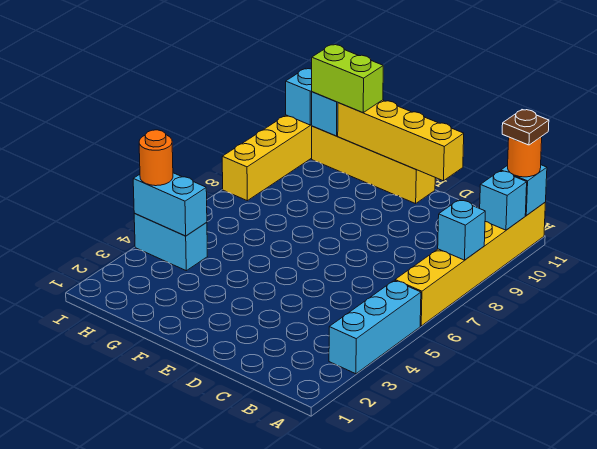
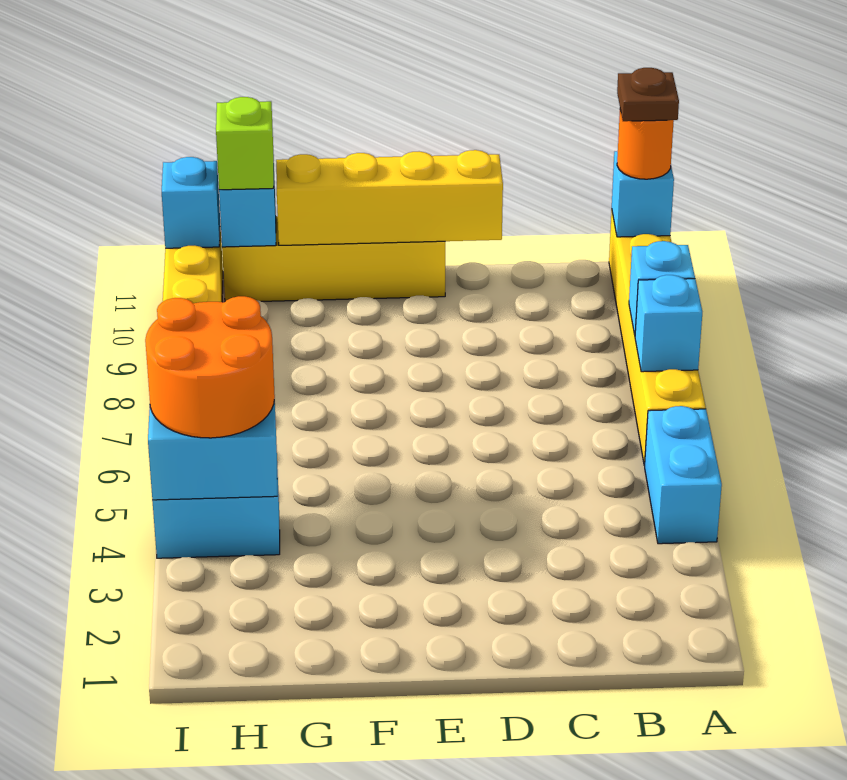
cyan brick A3:A5 level 1 -> cyan brick A4:A5 level 1
cyan brick A10 level 2 -> cyan brick A7 level 2
lime brick G11:H11 level 3 -> lime brick H11 level 3
orange round brick I4 level 3 -> orange round brick H4:I5 level 3

